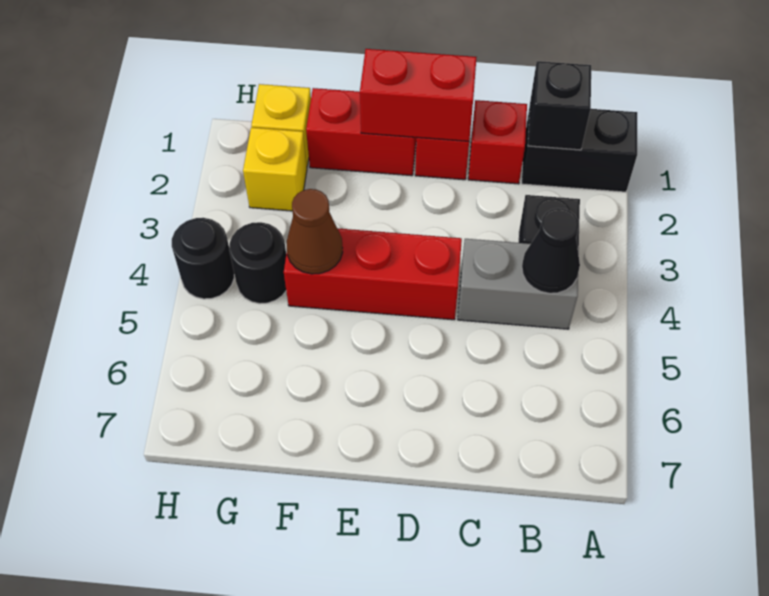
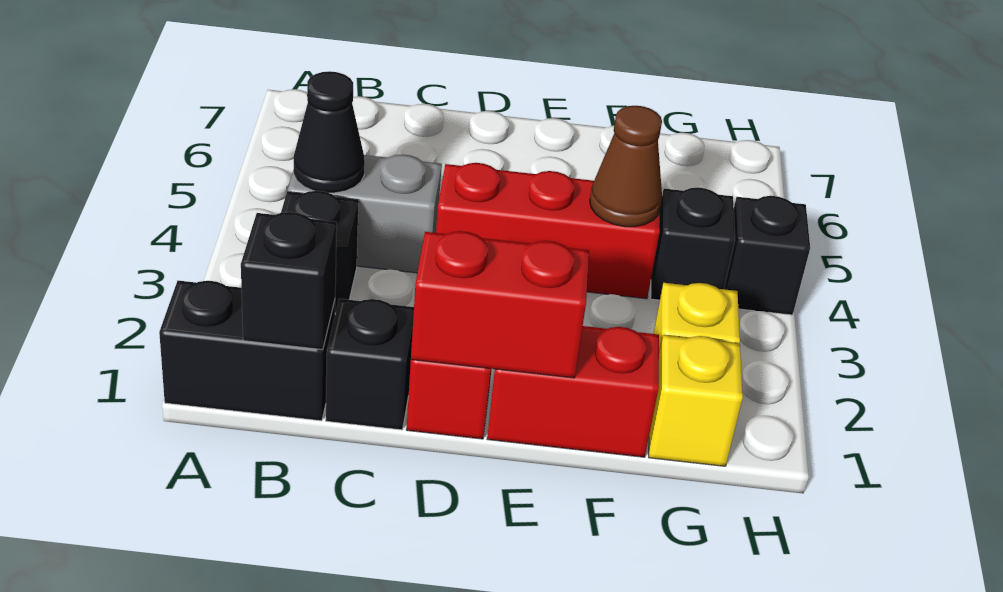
red brick C1 level 1 -> black brick C1 level 1
black round brick G4 level 1 -> black brick G4 level 1
black round brick H4 level 1 -> black brick H4 level 1

